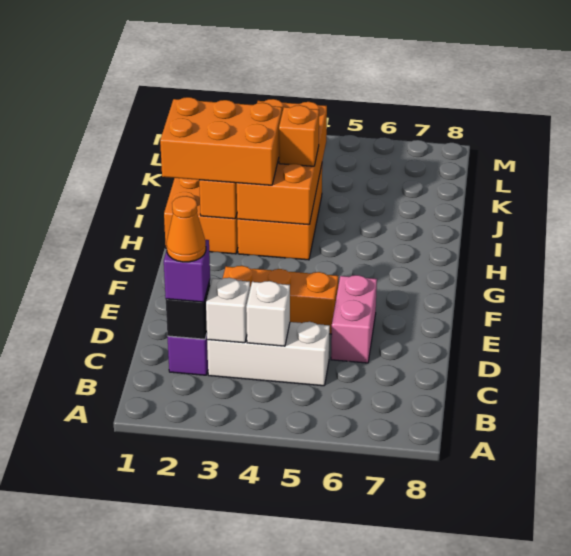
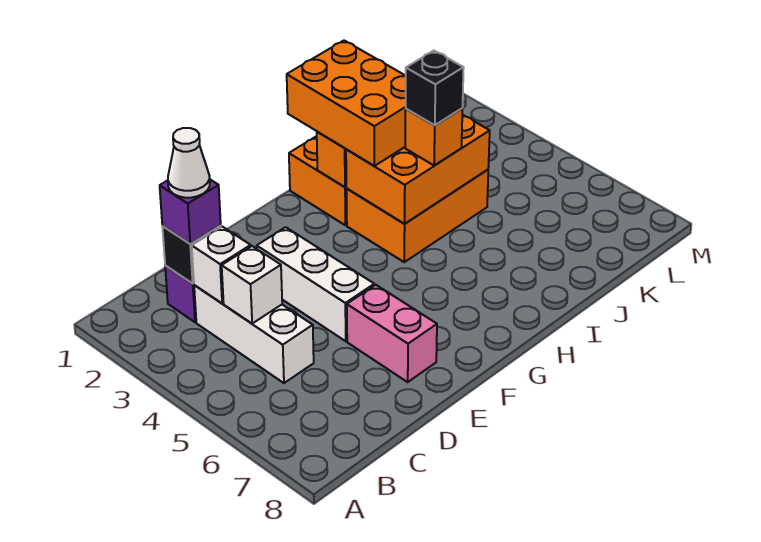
orange cone C2 level 4 -> white cone C2 level 4
pink brick D6:E6 level 1 -> pink brick E6:E7 level 1
orange brick E3:E5 level 1 -> white brick E3:E5 level 1
orange brick H3:K4 level 2 -> orange brick H3:J4 level 2
none -> black brick I4 level 4

